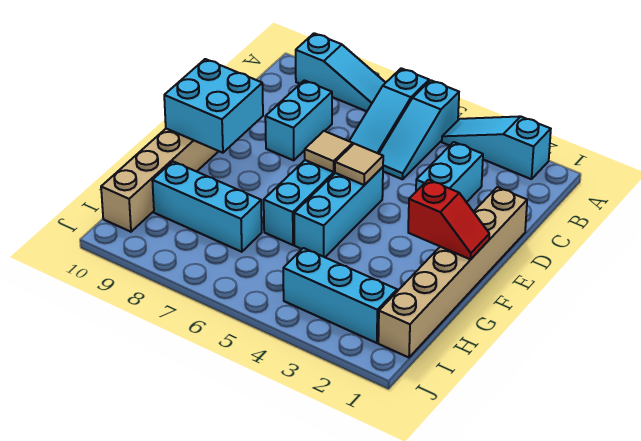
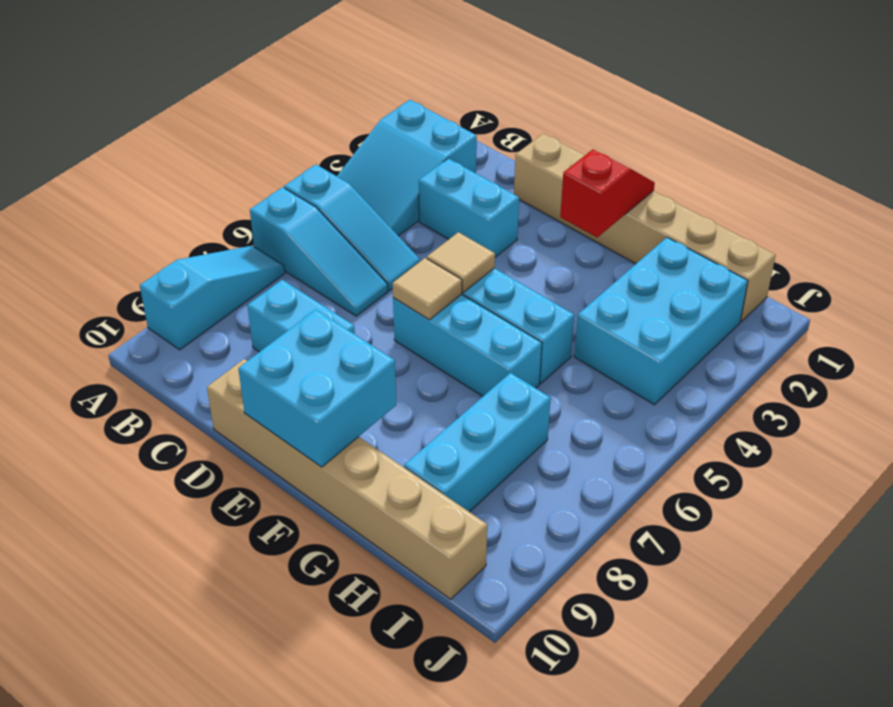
cyan slope A2:A4 level 1 top 2 -> cyan slope A2:B4 level 1 top 2
cyan brick I2:I4 level 1 -> cyan brick H2:I4 level 1

